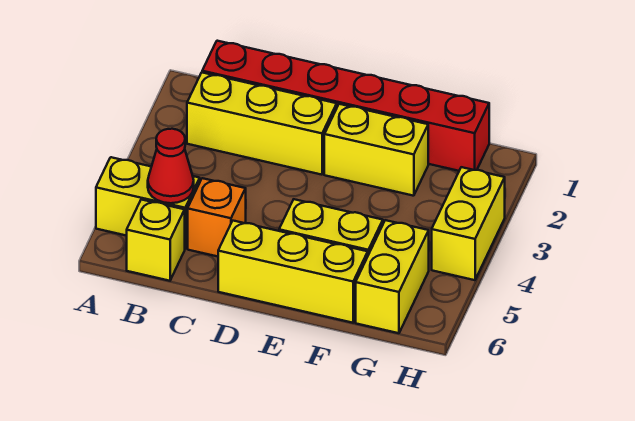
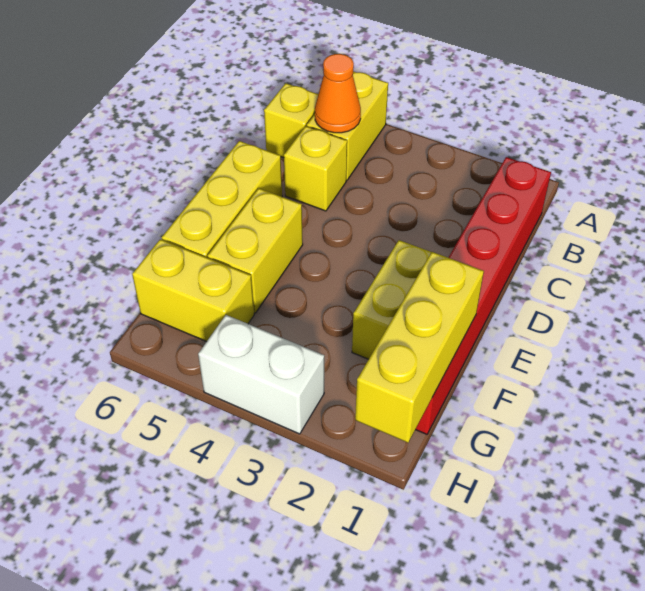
yellow brick B2:D2 level 1 -> yellow brick F1:H1 level 2
red cone B5 level 2 -> orange cone B5 level 2
orange brick C5 level 1 -> yellow brick C5 level 1
yellow brick H3:H4 level 1 -> white brick H3:H4 level 1

